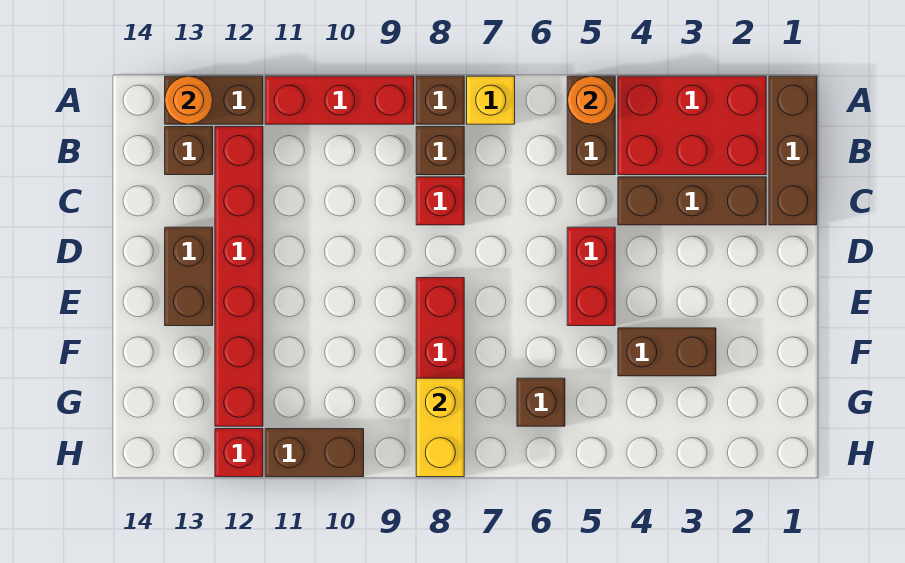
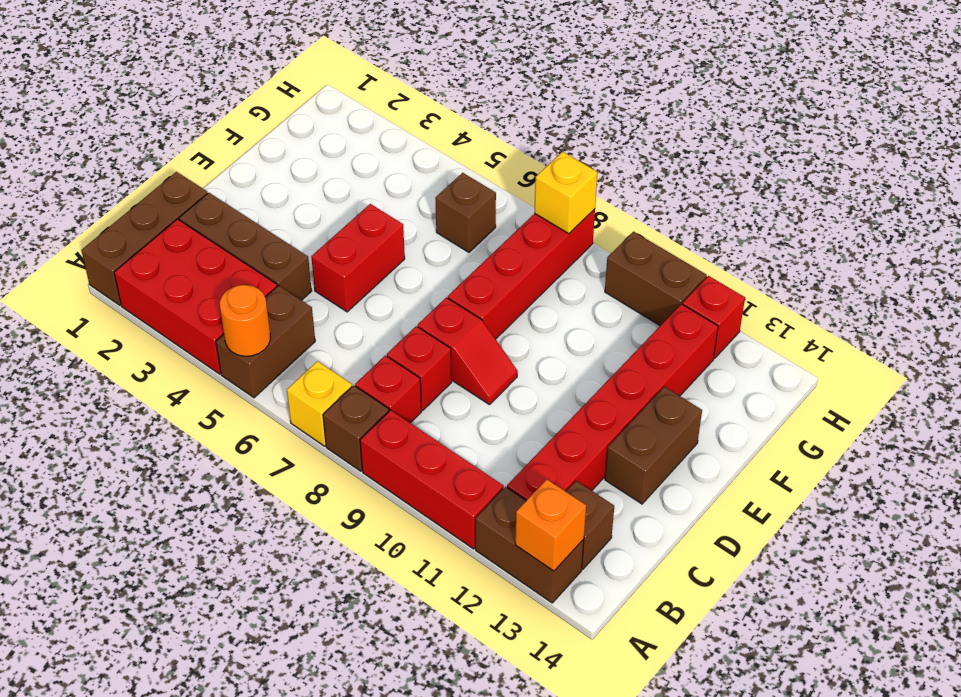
orange round brick A13 level 2 -> orange brick A13 level 2
brown brick B8 level 1 -> red brick B8 level 1
none -> red slope D8:D9 level 1 top 8
brown brick F3:F4 level 1 -> none
yellow brick G8:H8 level 2 -> yellow brick H8 level 2

